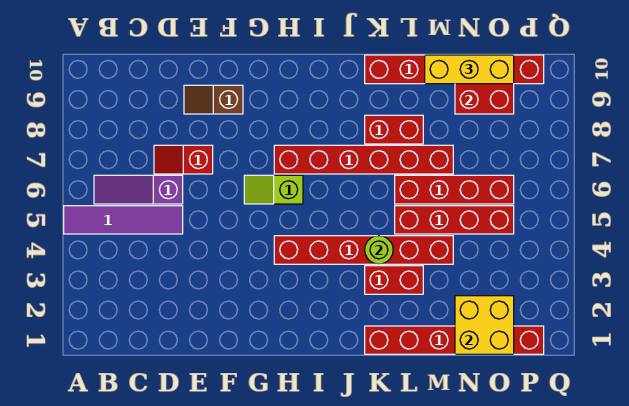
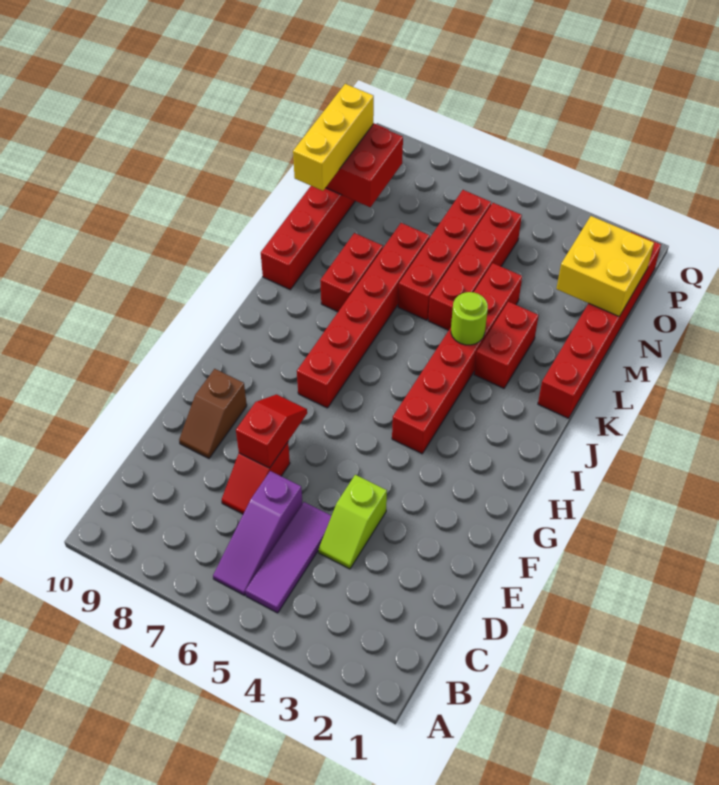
purple tile A5:D5 level 1 -> purple tile B5:D5 level 1
none -> red slope E7:F7 level 2 top E
lime slope G6:H6 level 1 top H -> lime slope D4:E4 level 1 top E

